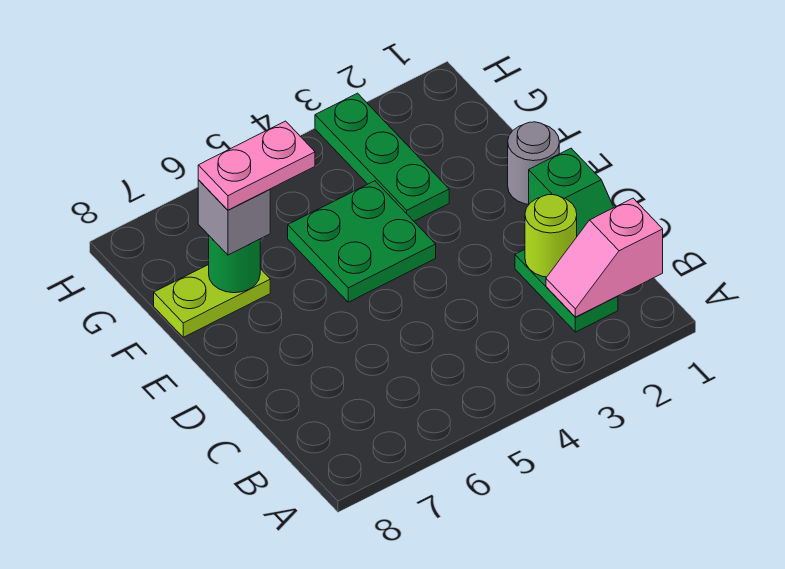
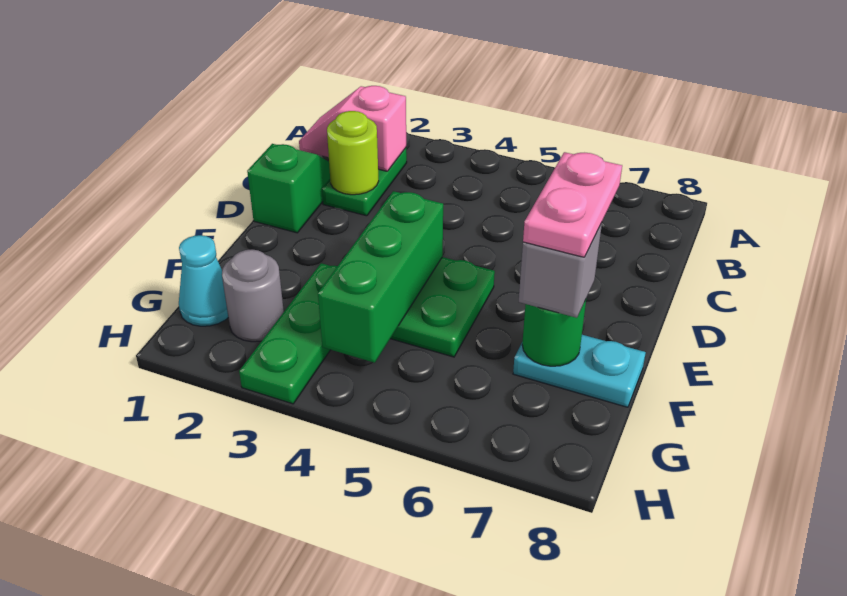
pink slope B1:B2 level 2 top 1 -> pink slope B1:B2 level 2 top 2
grey round brick E1 level 1 -> grey round brick G2 level 1
none -> green brick E4:G4 level 2
pink plate F6:F7 level 4 -> pink plate E7:F7 level 4
lime plate F7:F8 level 1 -> cyan plate F7:F8 level 1
none -> cyan cone G1 level 1

